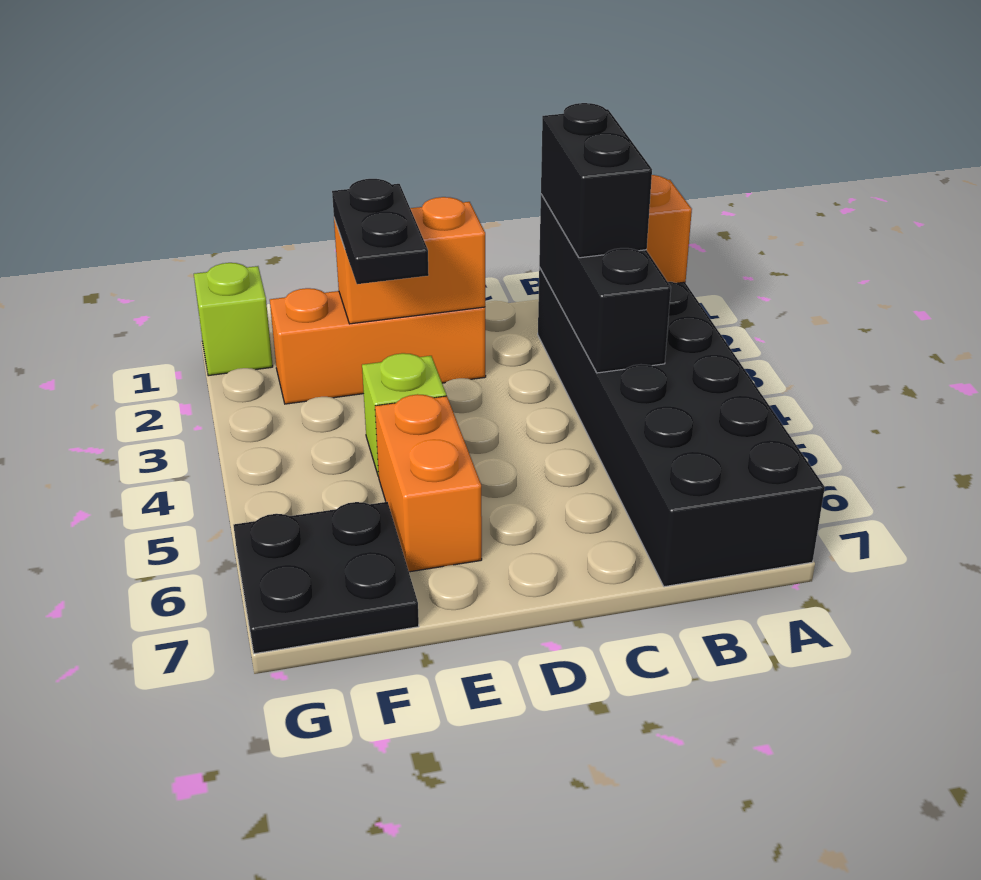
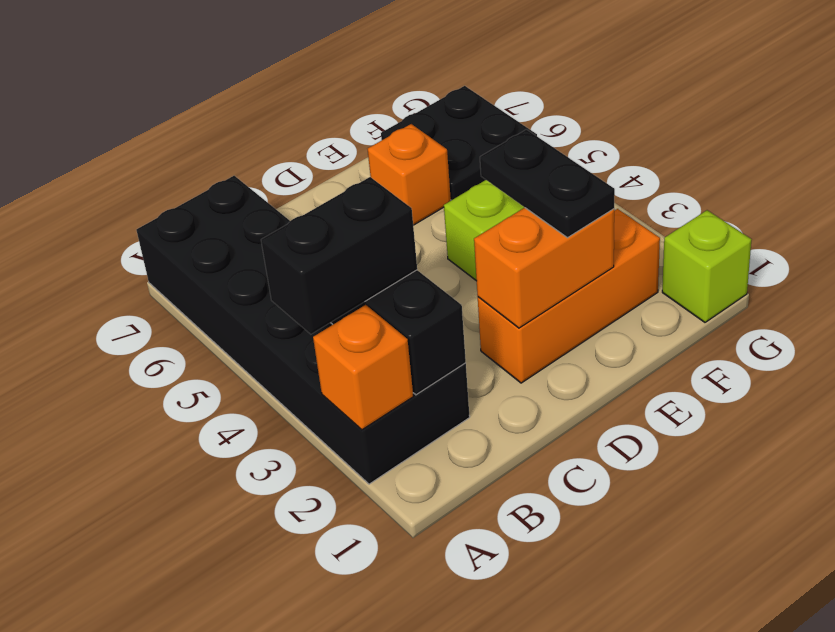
black brick B2:B3 level 3 -> black brick A3:B3 level 3
orange brick E5:E6 level 1 -> orange brick E6 level 1

